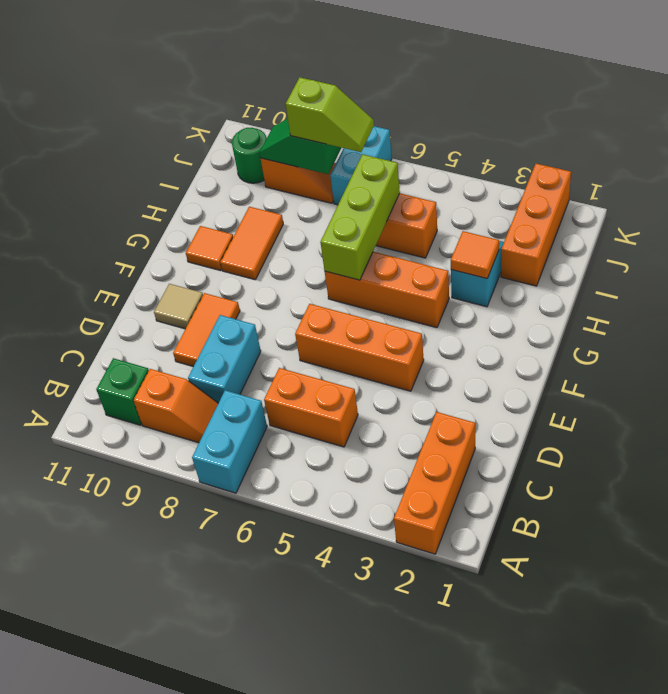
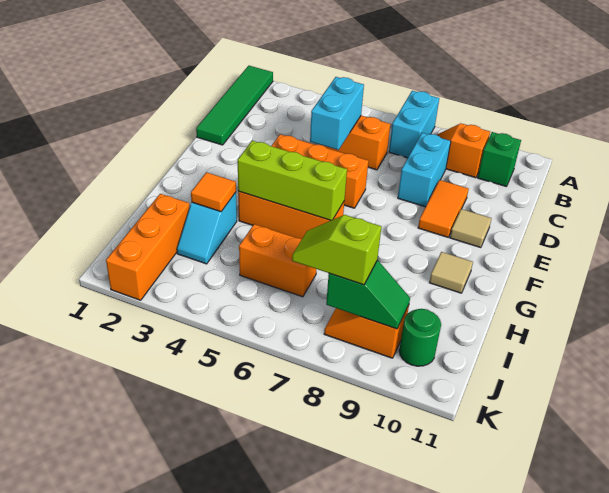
none -> green tile A1:D1 level 1
orange brick A2:C2 level 1 -> none
lime brick G6:I6 level 2 -> lime brick G4:G6 level 2
orange tile G9:H9 level 1 -> none
orange tile G10 level 1 -> tan tile G10 level 1
cyan brick J7:K7 level 1 -> cyan brick C5:D5 level 2

